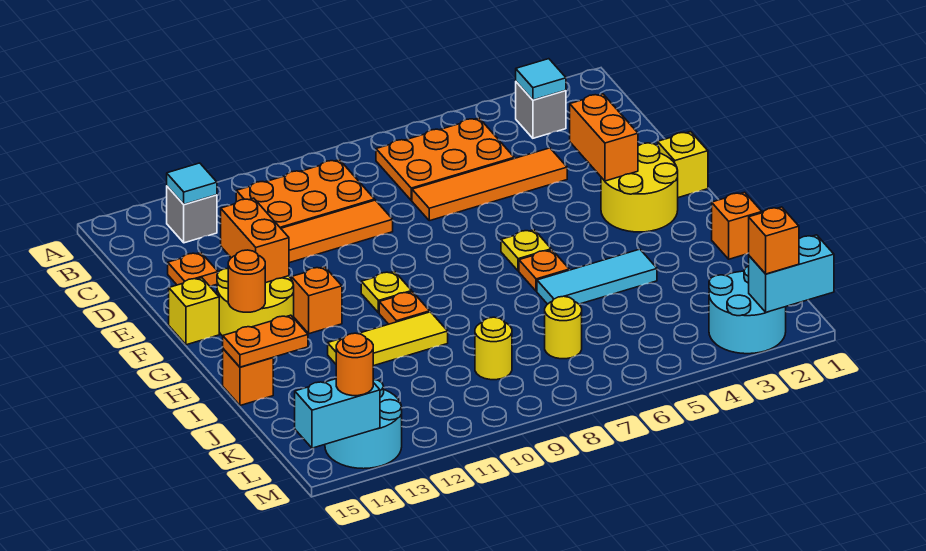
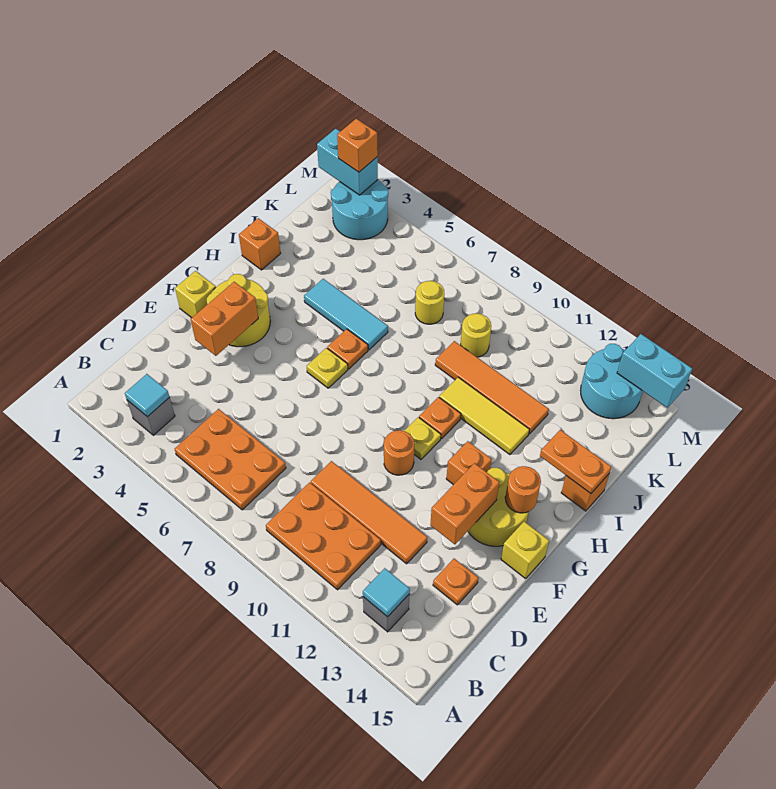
orange tile D4:D7 level 1 -> orange tile J9:J12 level 1
orange round brick M14 level 3 -> orange round brick F10 level 1

